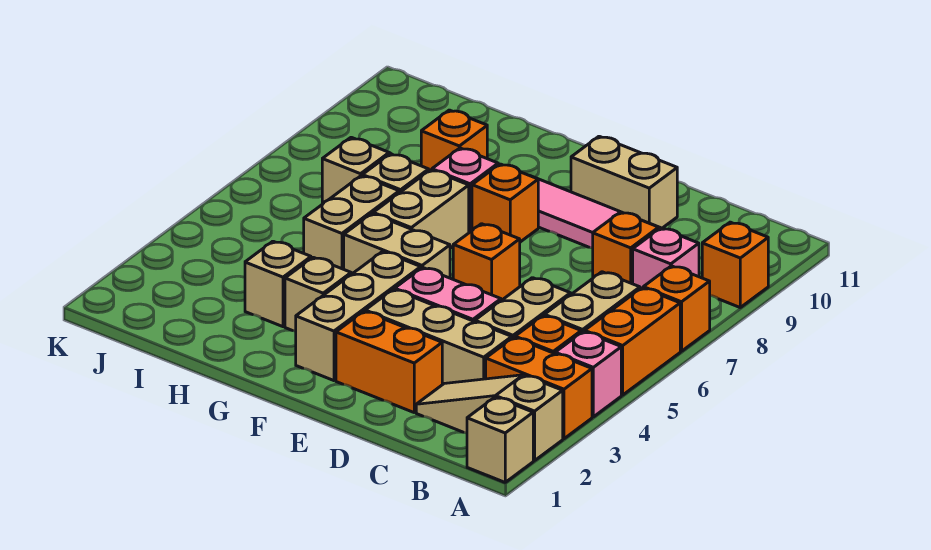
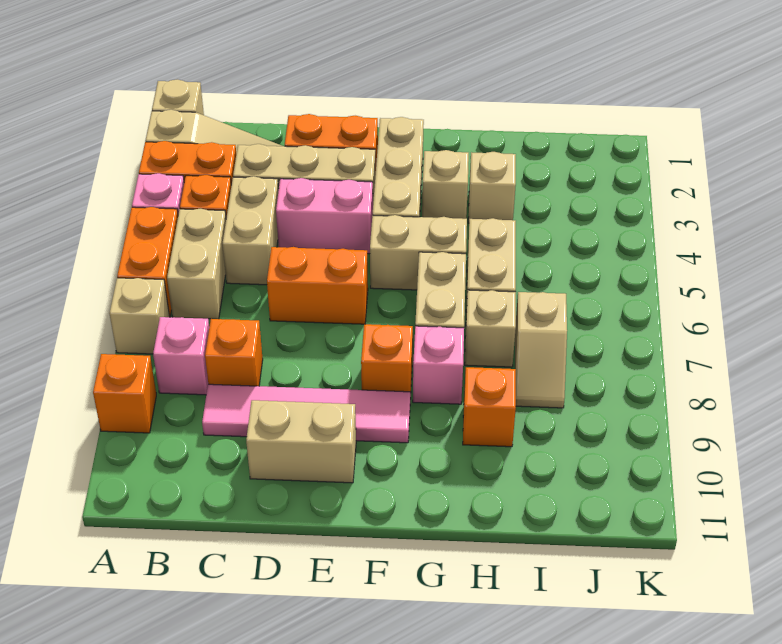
orange brick A7 level 1 -> tan brick A7 level 1
orange brick E6 level 1 -> orange brick D6:E6 level 1

